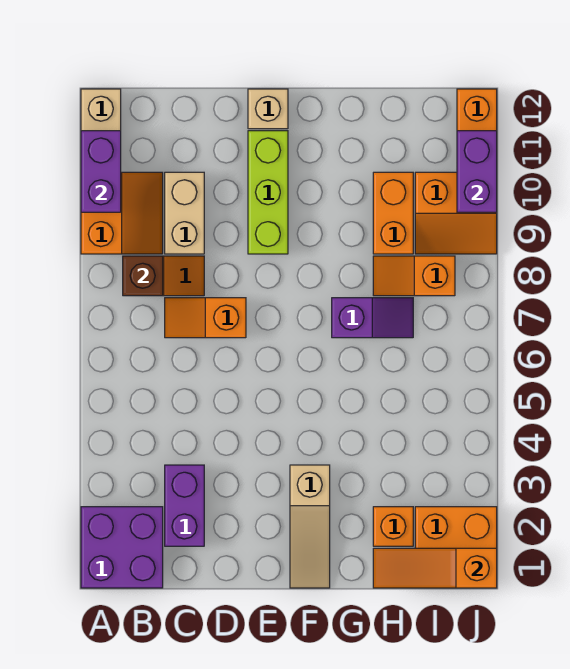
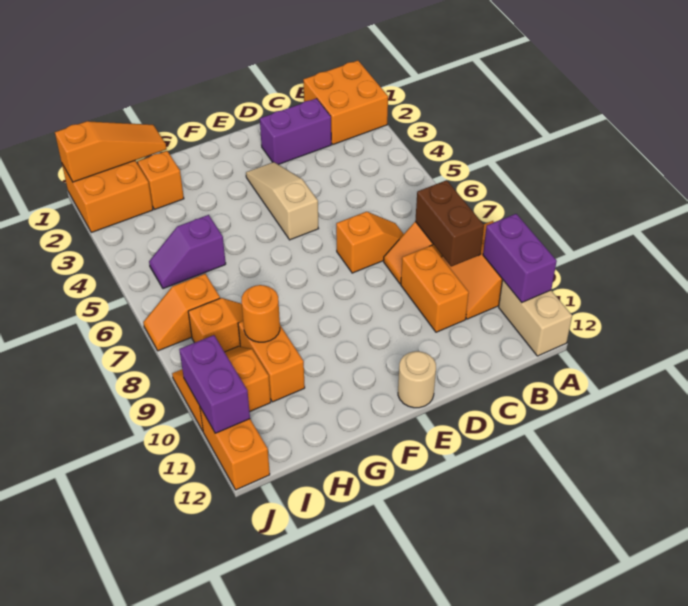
purple brick A1:B2 level 1 -> orange brick A1:B2 level 1
brown brick B8 level 2 -> brown brick B8:B9 level 2
purple brick C2:C3 level 1 -> purple brick C2:D2 level 1
tan brick C9:C10 level 1 -> orange brick C9:C10 level 1
lime brick E9:E11 level 1 -> none
tan brick E12 level 1 -> tan round brick E12 level 1
tan slope F1:F3 level 1 top 3 -> tan slope E3:E5 level 1 top 5
purple slope G7:H7 level 1 top G -> purple slope H5:I5 level 1 top H
none -> orange round brick H9 level 2
none -> orange slope I7:J7 level 1 top I

